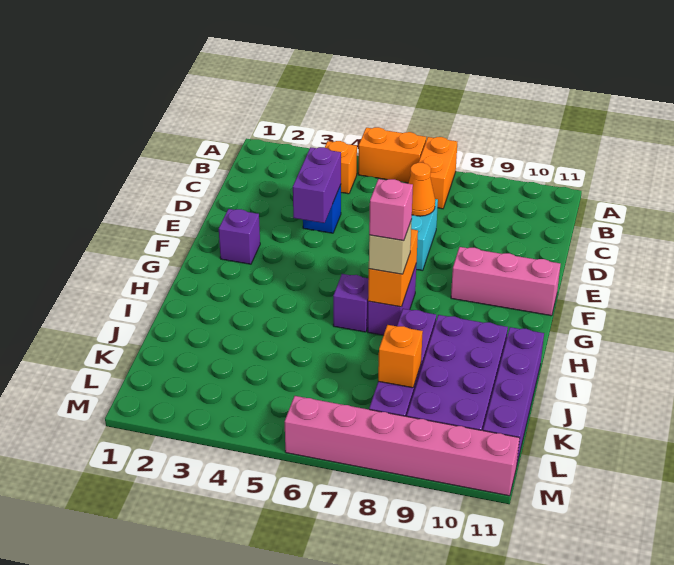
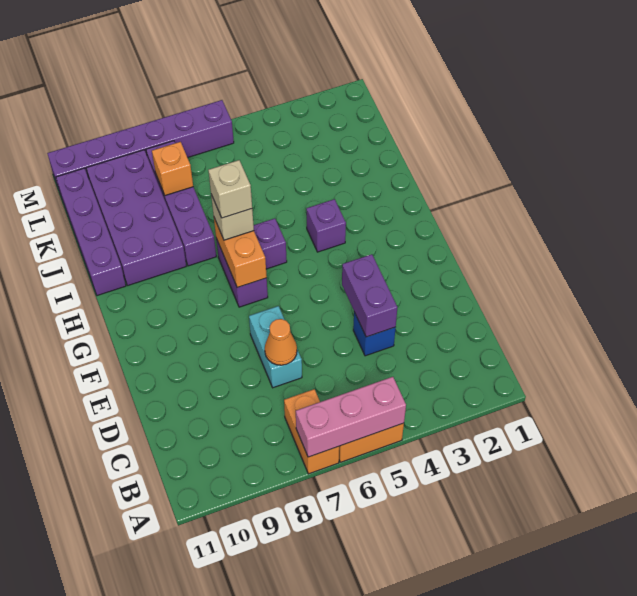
orange brick B4 level 1 -> none
purple brick F2 level 1 -> purple brick H4 level 1
pink brick F9:F11 level 1 -> pink brick A5:A7 level 2
pink brick H7 level 4 -> tan brick H7 level 4
pink brick M6:M11 level 1 -> purple brick M6:M11 level 1

